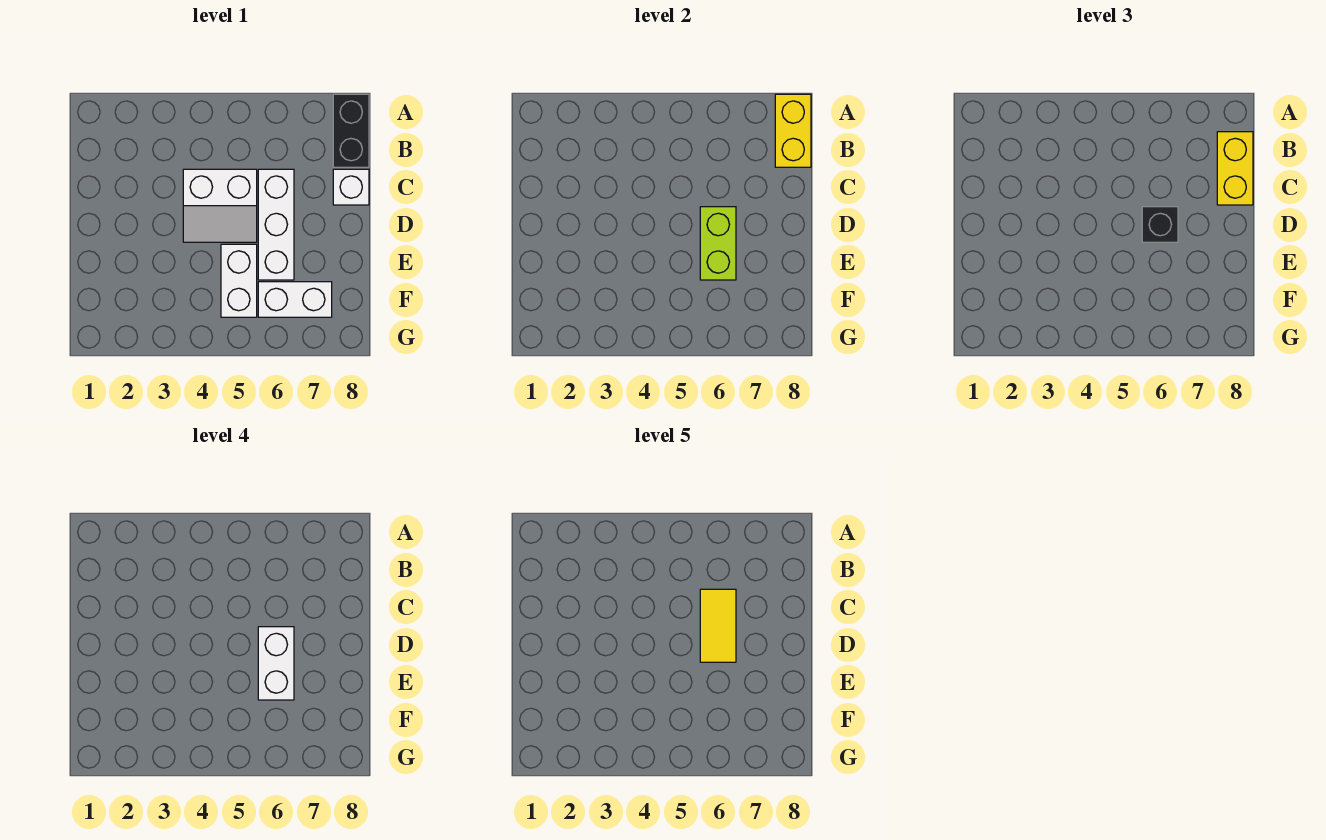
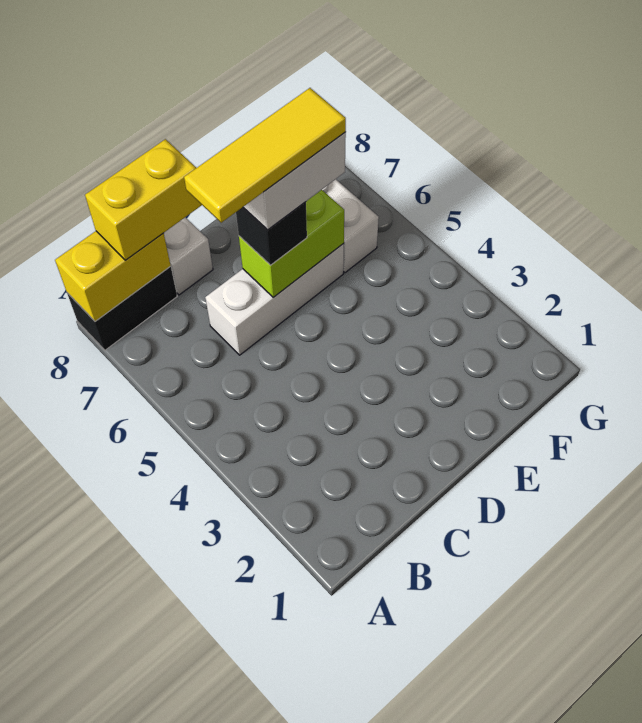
white slope C4:D5 level 1 top C -> none
yellow tile C6:D6 level 5 -> yellow tile C6:E6 level 5
white brick E5:F5 level 1 -> none

